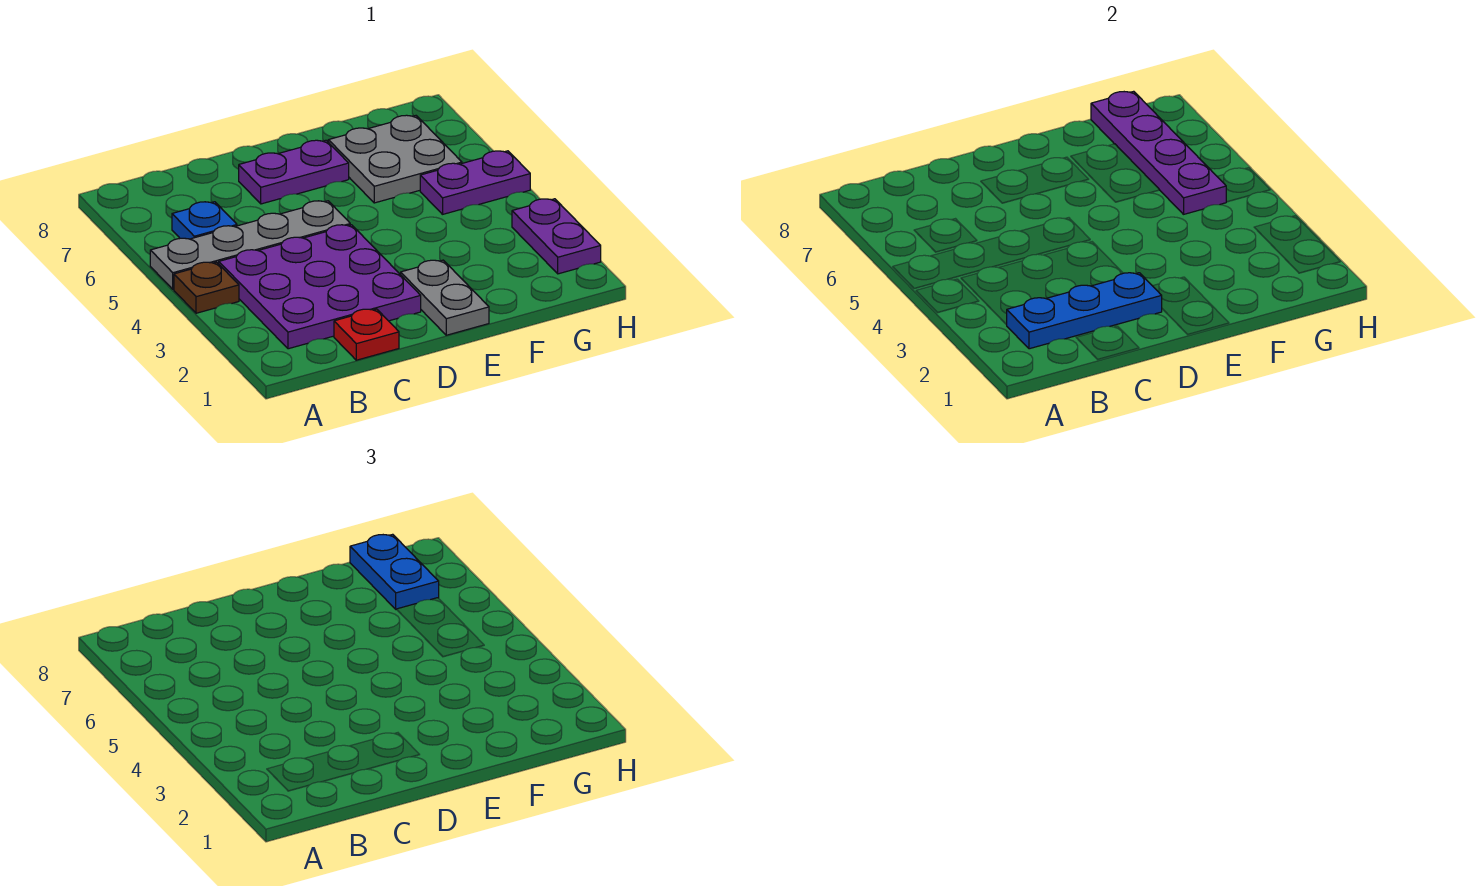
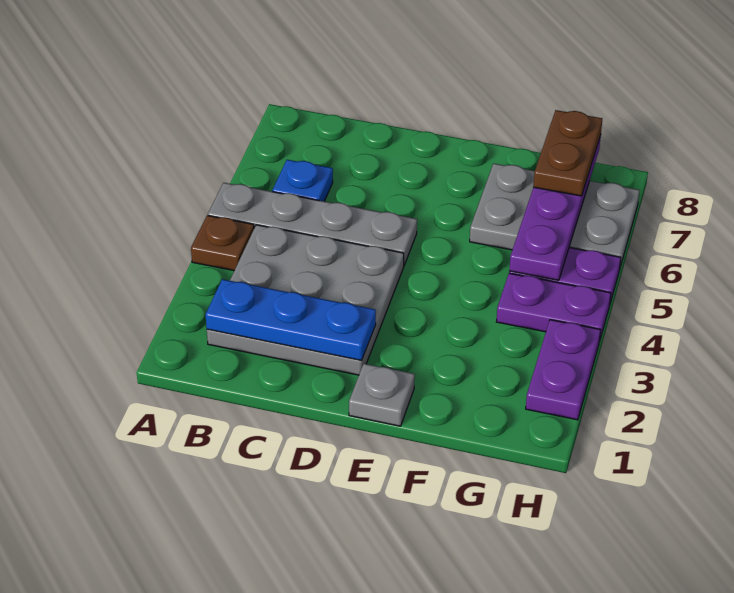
purple plate B2:D4 level 1 -> grey plate B2:D4 level 1
red plate C1 level 1 -> none
purple plate D7:E7 level 1 -> purple plate G4:H4 level 1
grey plate E1:E2 level 1 -> grey plate E1 level 1
grey plate F6:G7 level 1 -> grey plate F6:H7 level 1
blue plate G7:G8 level 3 -> brown plate G7:G8 level 3

